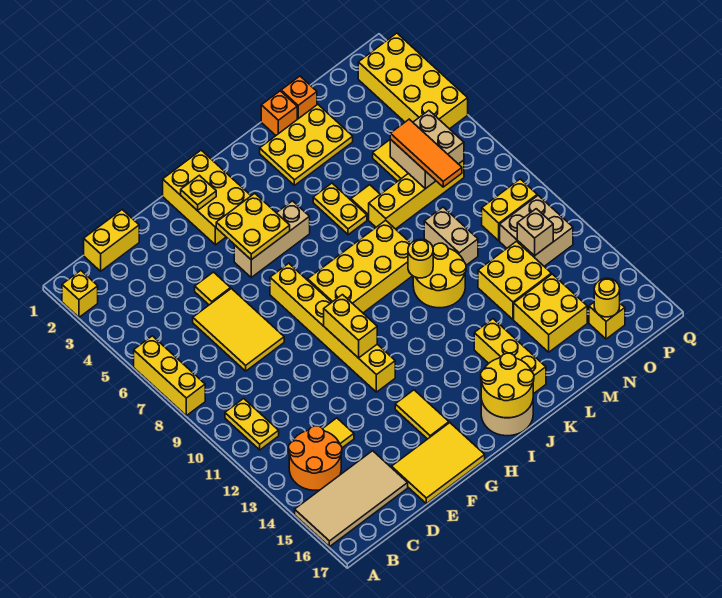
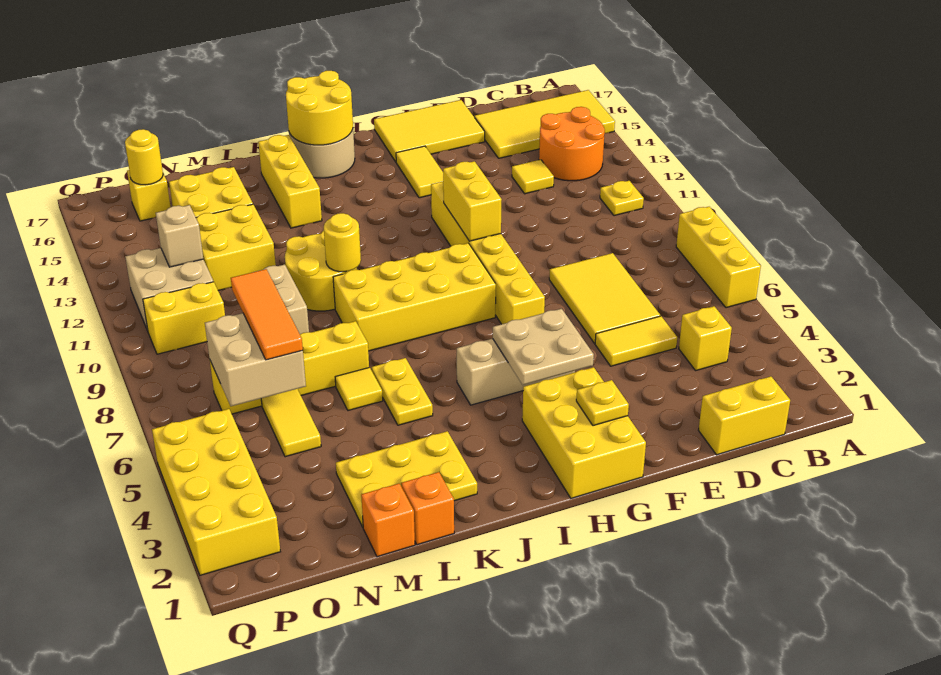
yellow brick A2 level 1 -> yellow brick C4 level 1
tan tile A15:D16 level 1 -> yellow tile A15:D16 level 1
yellow plate B10:B11 level 1 -> yellow plate B11 level 1
yellow tile E5 level 1 -> yellow tile D5:E5 level 1
yellow plate G4:H5 level 2 -> tan plate G4:H5 level 2

